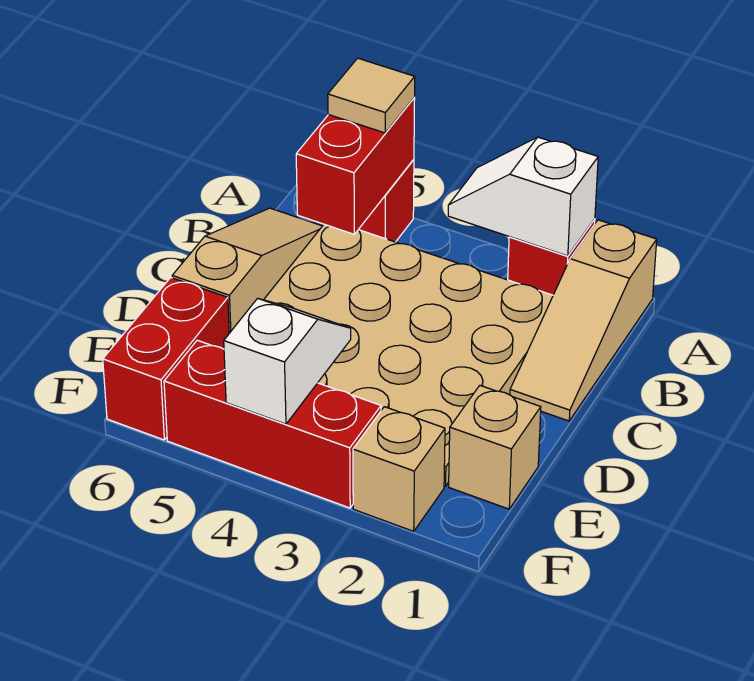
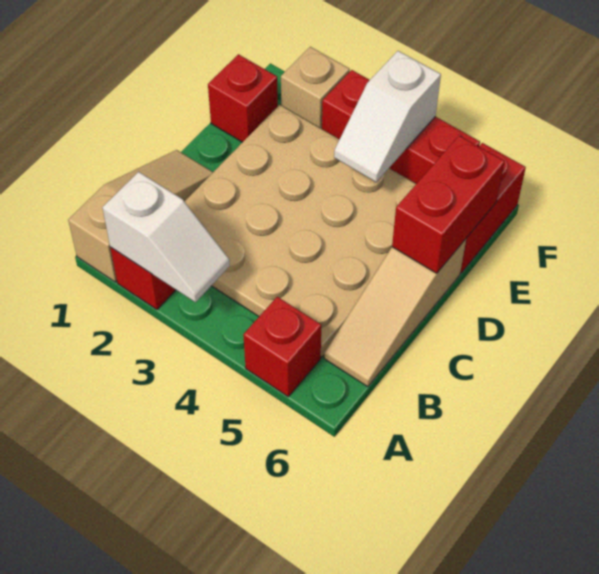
red brick A5:B5 level 2 -> red brick D6:E6 level 2
tan tile A5 level 3 -> none
tan brick E1 level 1 -> red brick E1 level 1

